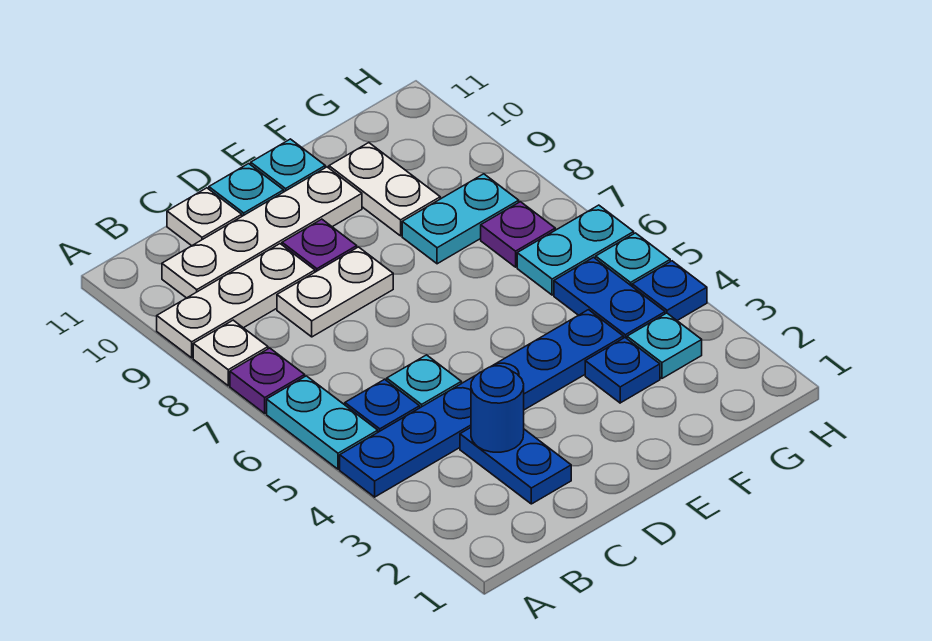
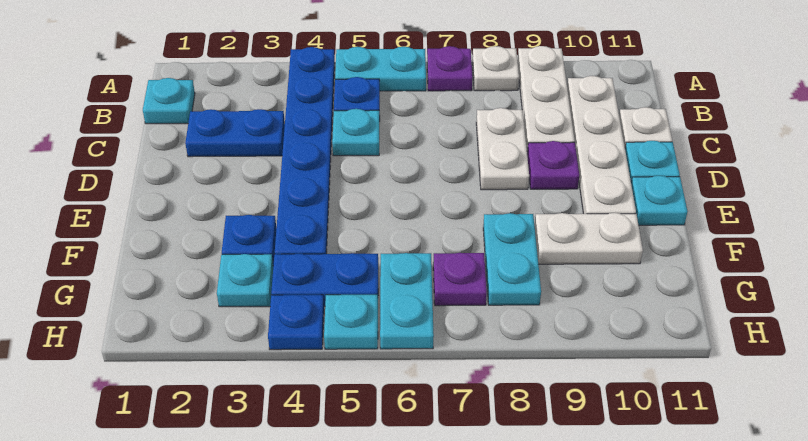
none -> cyan plate B1 level 1
blue round brick C3 level 2 -> none

